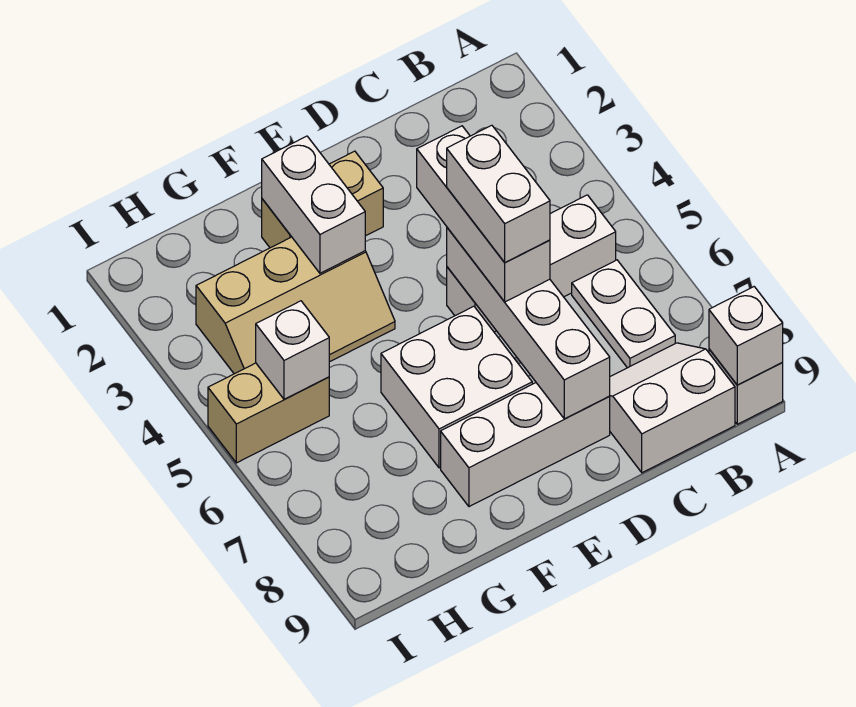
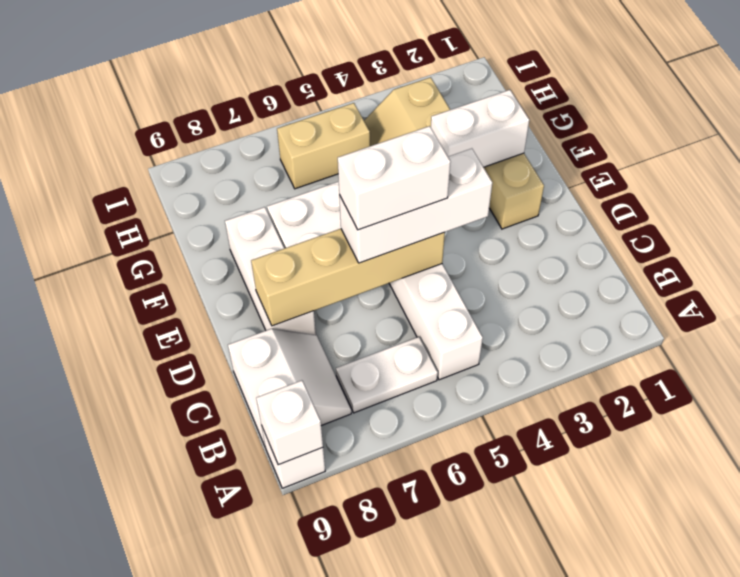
white brick D5:D8 level 2 -> tan brick D5:D8 level 2
tan brick H5:I5 level 1 -> tan brick H5:H6 level 1
white brick H5 level 2 -> none

